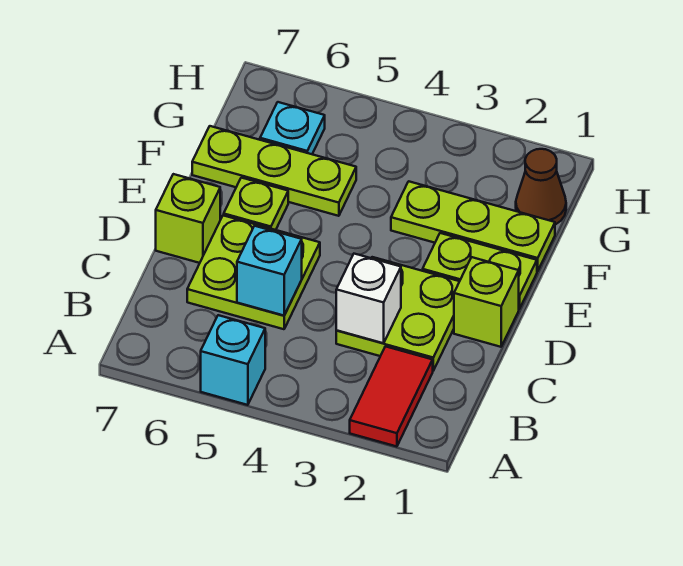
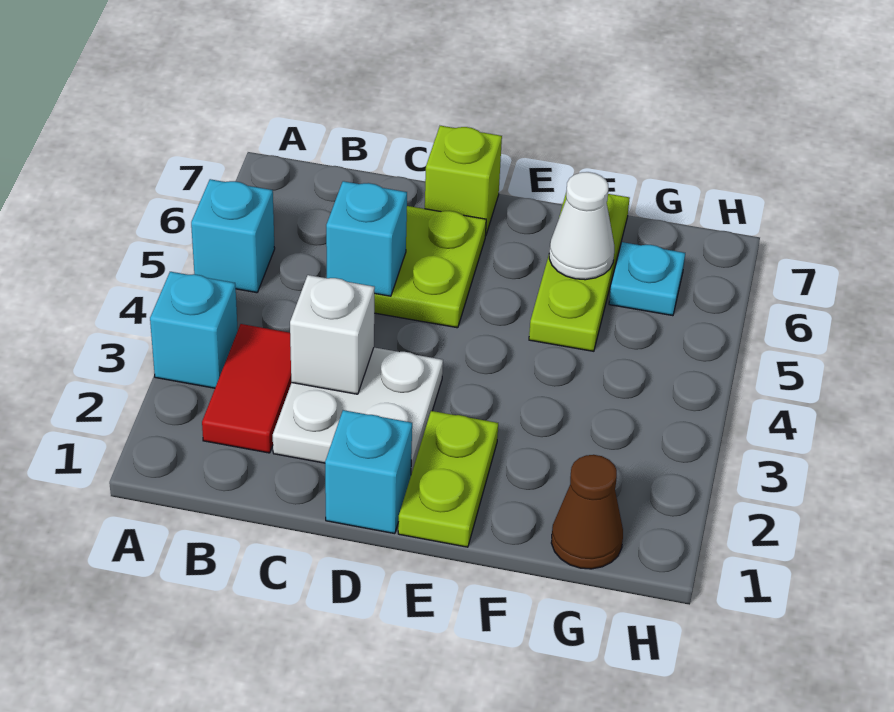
red tile A2:B2 level 1 -> red tile B2:B3 level 1
none -> cyan brick A3 level 1
lime plate C2:D3 level 1 -> white plate C2:D3 level 1
lime brick D1 level 1 -> cyan brick D1 level 1
lime plate E6 level 1 -> none
lime plate F1:F3 level 1 -> none
none -> white cone F6 level 2

